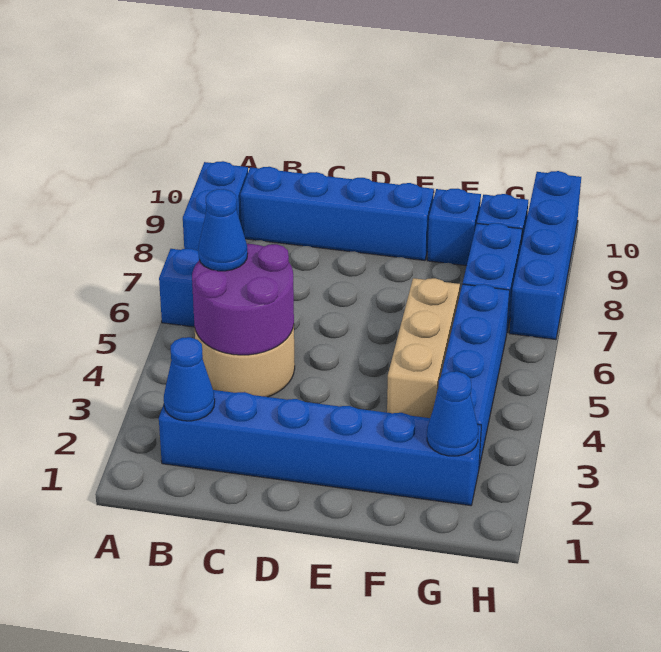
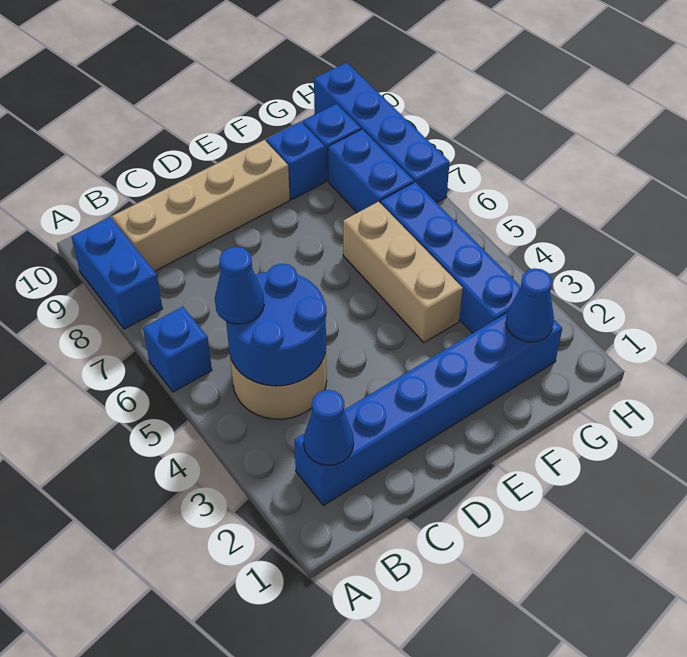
purple round brick B4:C5 level 2 -> blue round brick B4:C5 level 2
blue brick B9:E9 level 1 -> tan brick B9:E9 level 1

